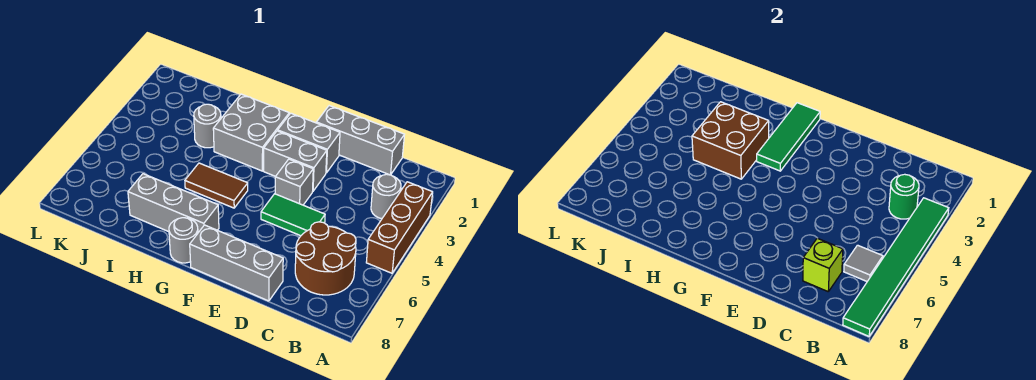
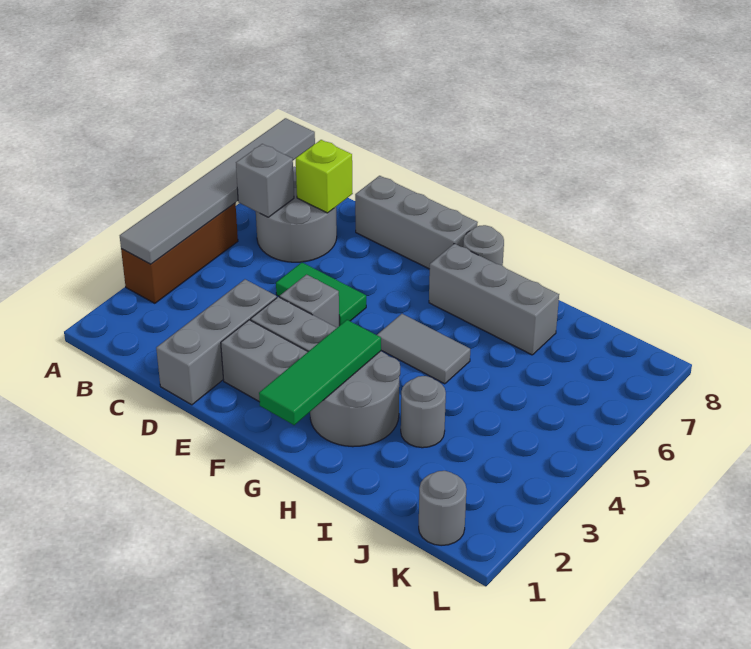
green tile A3:A8 level 2 -> grey tile A3:A8 level 2
grey round brick B3 level 1 -> grey round brick K1 level 1
green round brick B3 level 2 -> none
brown round brick B6:C7 level 1 -> grey round brick B6:C7 level 1
grey tile B6 level 2 -> grey brick B6 level 2
grey brick C1:E1 level 1 -> grey brick D1:D3 level 1
grey brick G2:H3 level 1 -> grey round brick G2:H3 level 1
brown tile G5:H5 level 1 -> grey tile G5:H5 level 1
brown brick H3:I4 level 2 -> none

